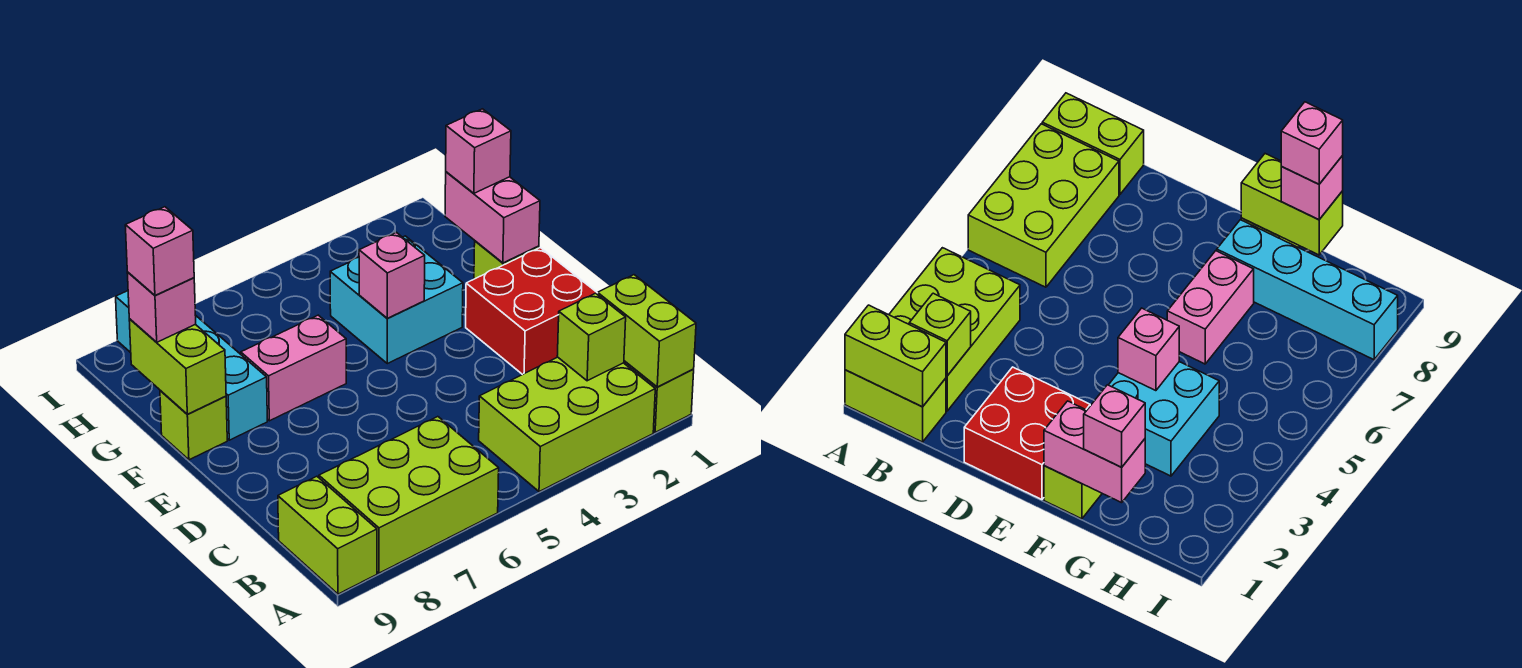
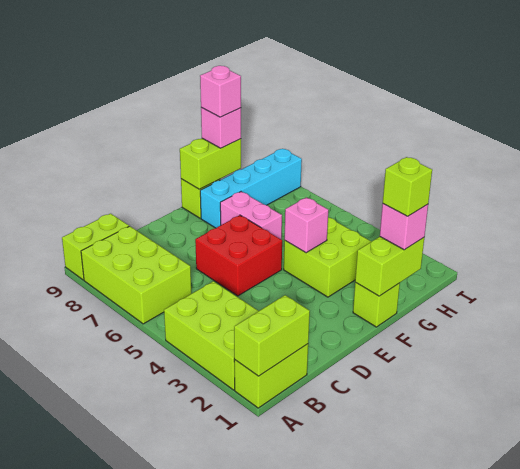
lime brick B2 level 2 -> lime brick G1 level 4
red brick D1:E2 level 1 -> red brick D5:E6 level 1
pink brick F1:G1 level 2 -> lime brick F1:G1 level 2
cyan brick F3:G4 level 1 -> lime brick F3:G4 level 1

